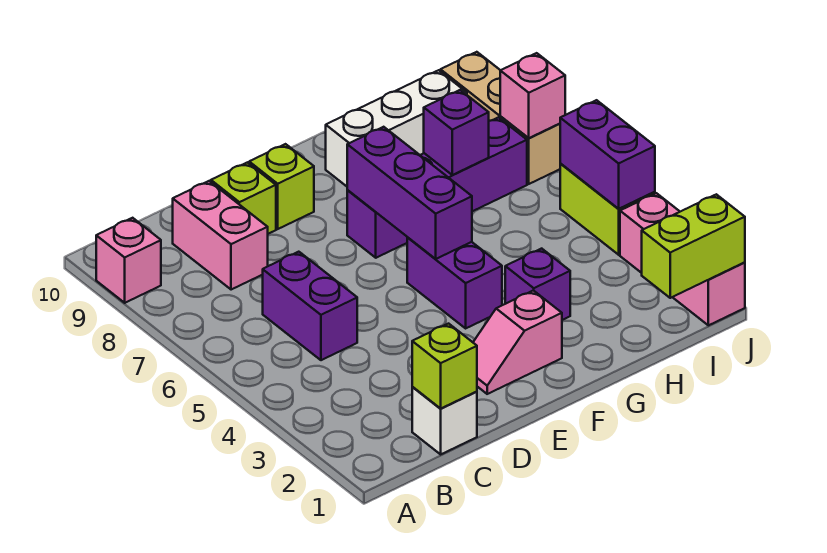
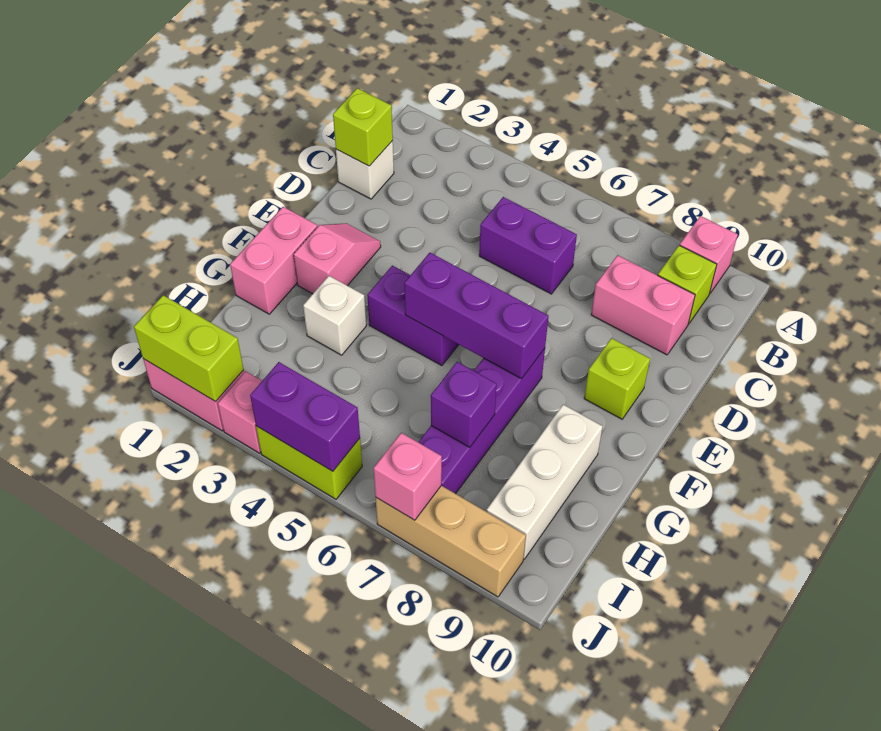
lime brick D9 level 1 -> lime brick B9 level 1
none -> pink brick F1:G1 level 1
purple brick G3 level 1 -> white brick G3 level 1
lime brick I1:J1 level 2 -> lime brick J1:J2 level 2

